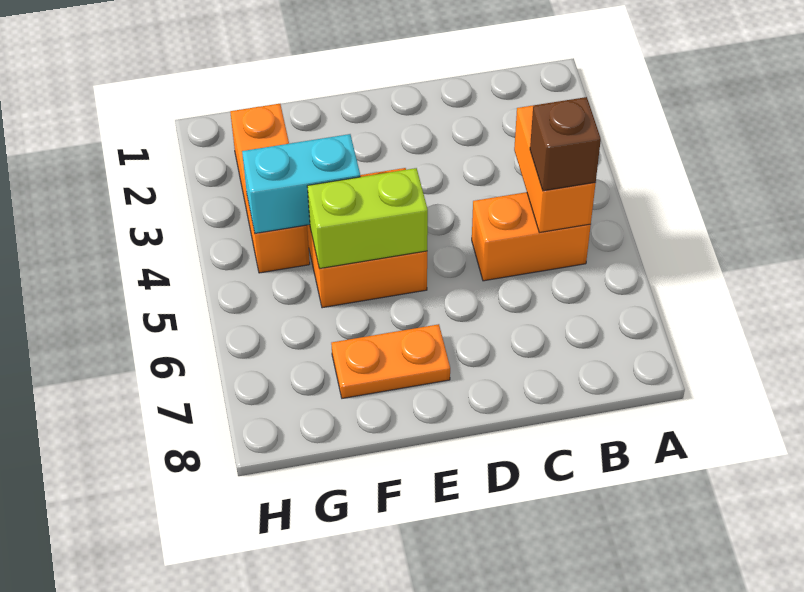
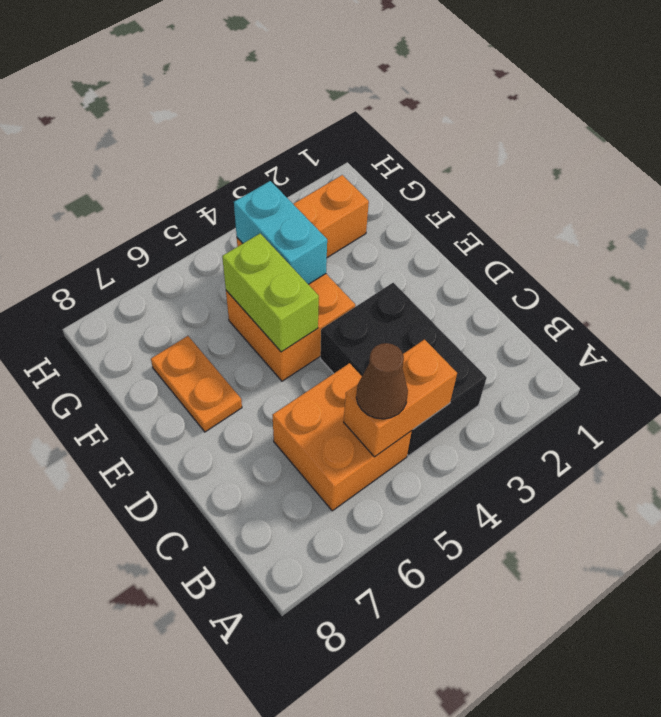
none -> black brick B3:D4 level 1
orange brick B5:C5 level 1 -> orange brick B5:C6 level 1
brown brick B5 level 3 -> brown cone B5 level 3

